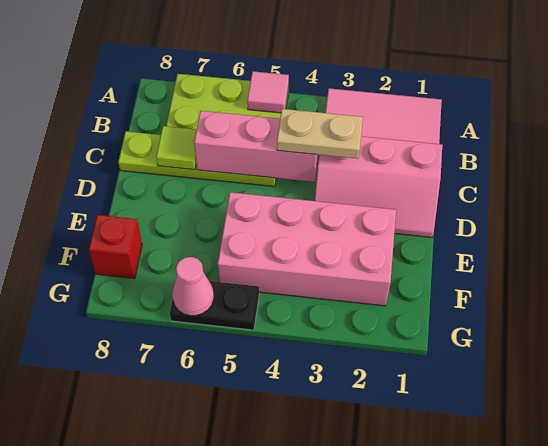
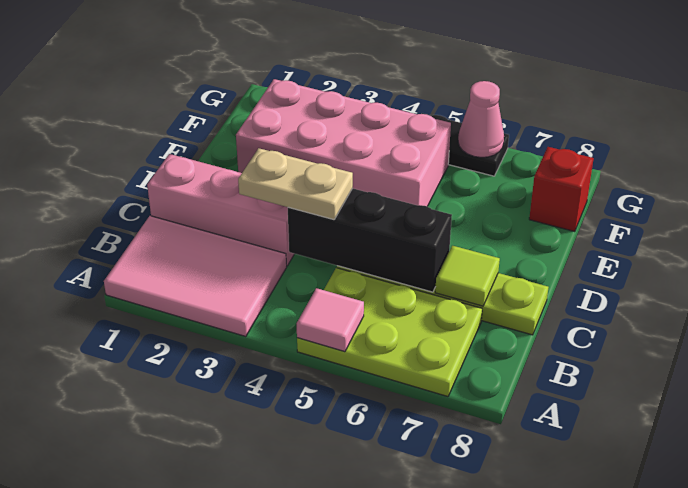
pink brick C4:C6 level 2 -> black brick C4:C6 level 2

